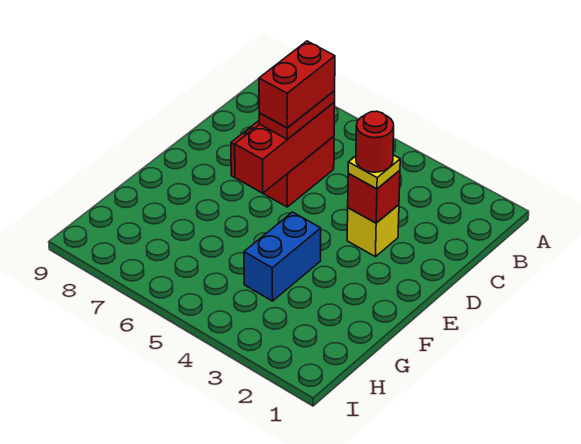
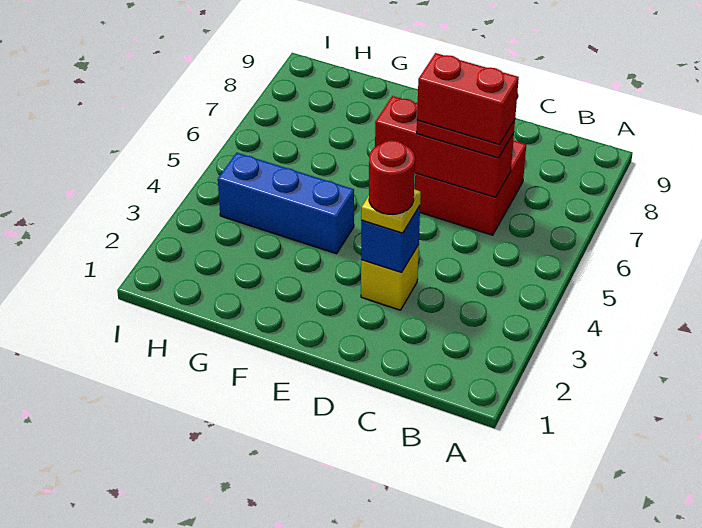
red brick D3 level 2 -> blue brick D3 level 2
blue brick F4:G4 level 1 -> blue brick F4:H4 level 1

